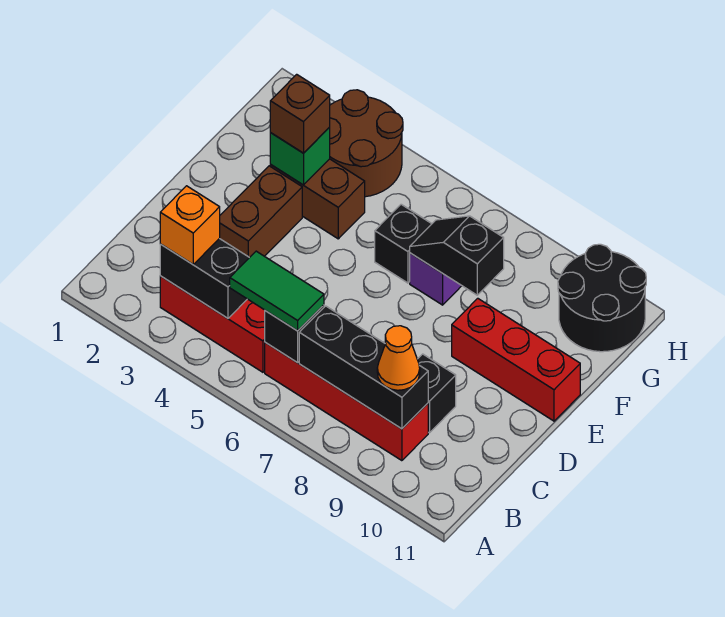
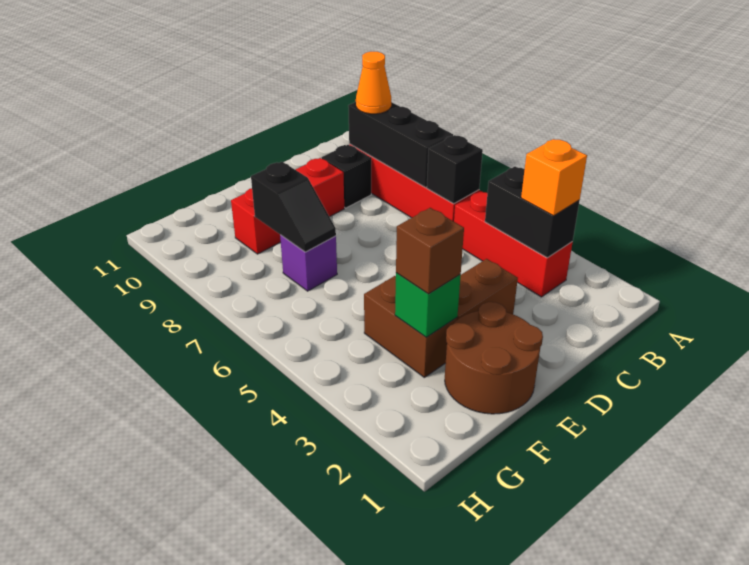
green tile B5:B6 level 3 -> none
red brick E9:E11 level 1 -> red brick D9:F9 level 1
black brick F6 level 1 -> none
brown round brick G3:H4 level 1 -> brown round brick E1:F2 level 1
black round brick G10:H11 level 1 -> none

